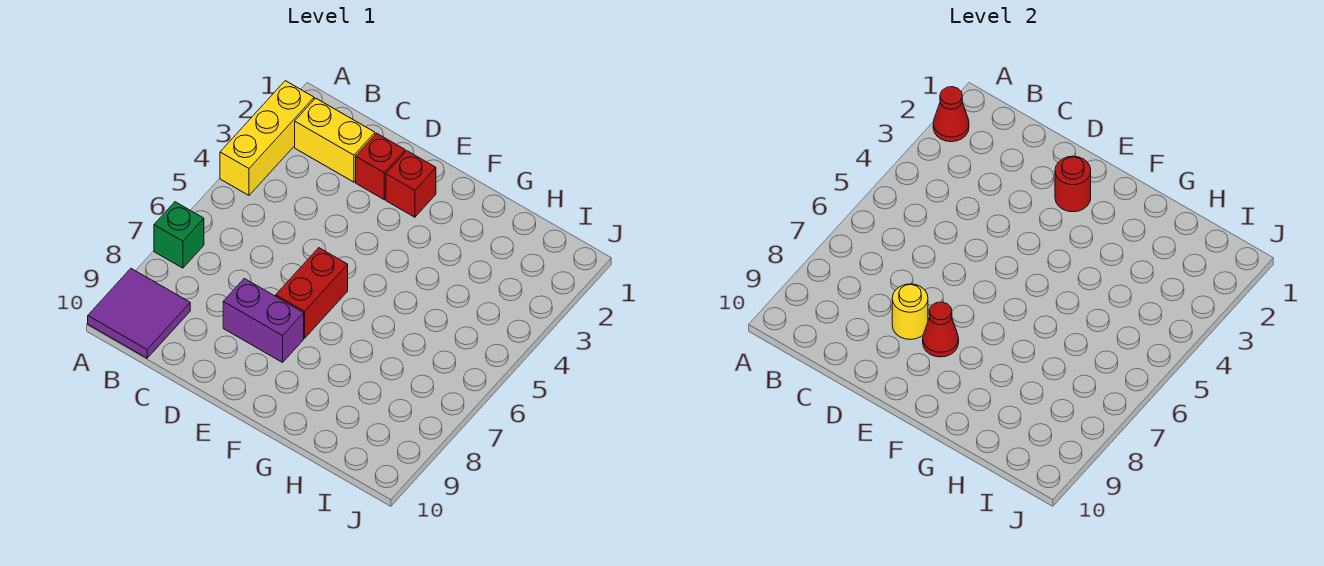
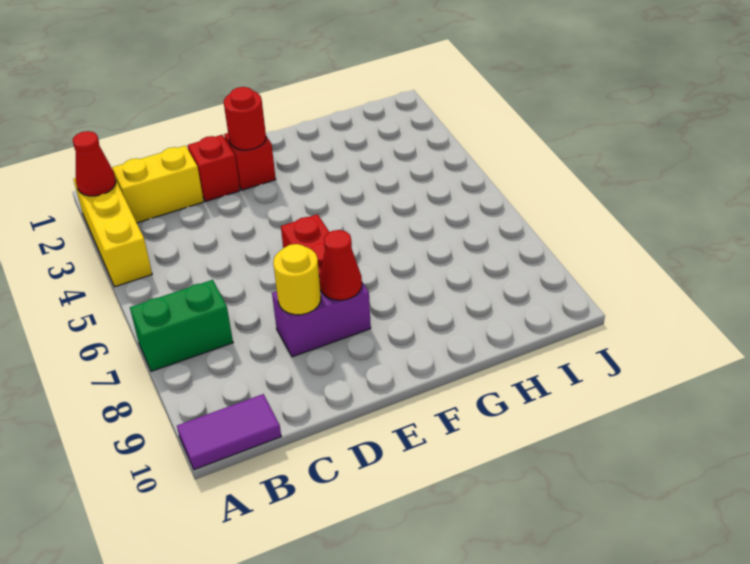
green brick A7 level 1 -> green brick A7:B7 level 1
purple tile A9:B10 level 1 -> purple tile A10:B10 level 1

